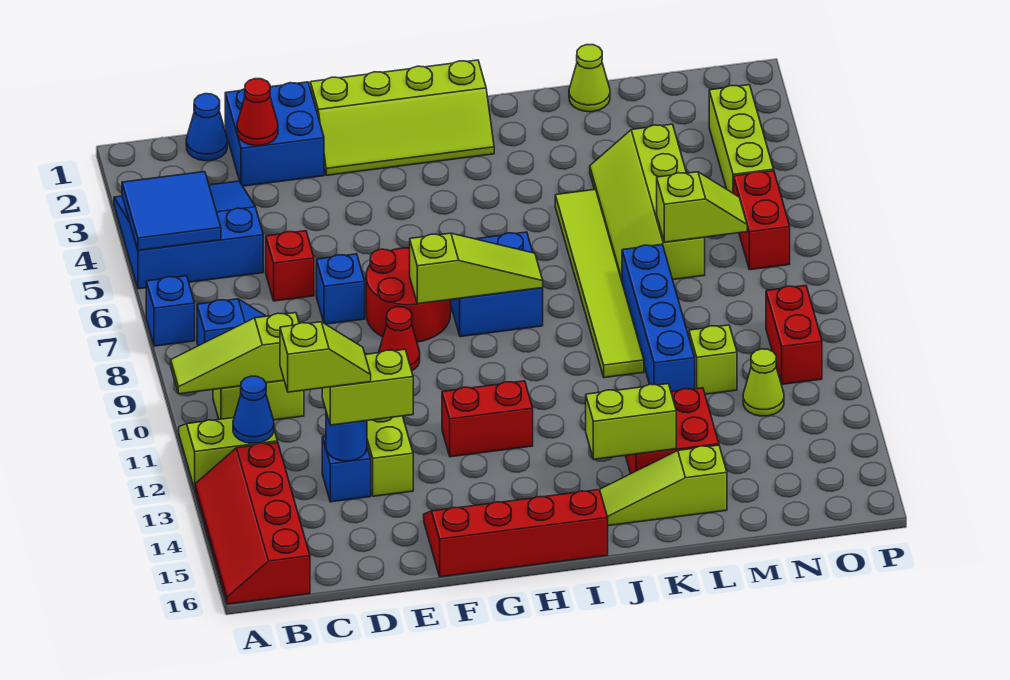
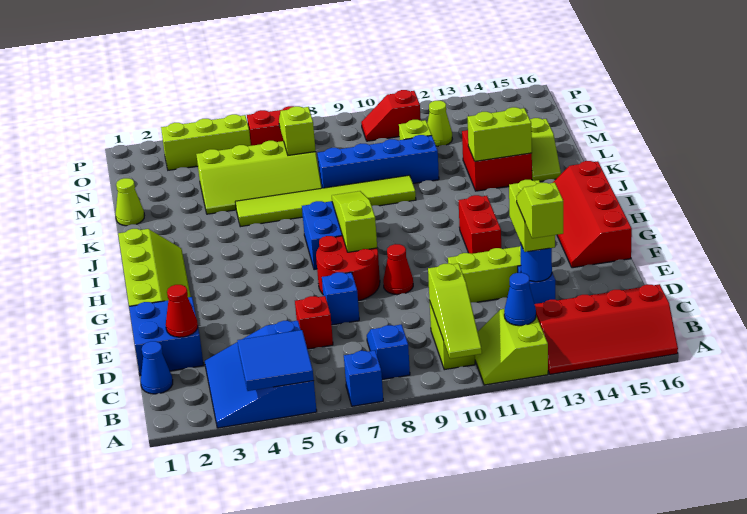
lime brick J14:K14 level 2 -> lime brick K13:K14 level 2
lime slope J15:L15 level 1 top L -> lime slope K15:L15 level 1 top L
red brick O10:O11 level 1 -> red slope O10:O11 level 1 top 11

